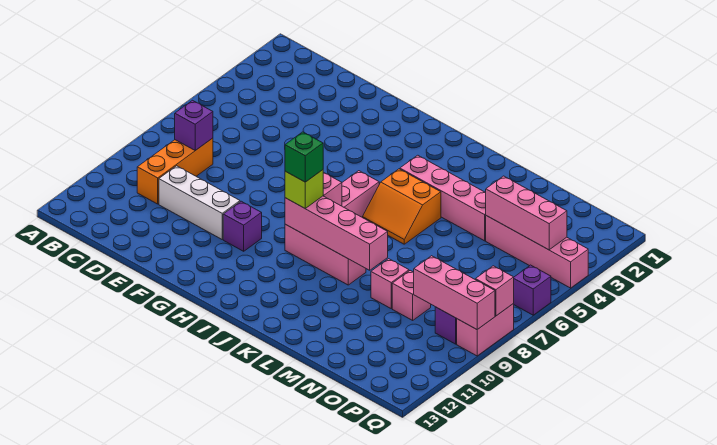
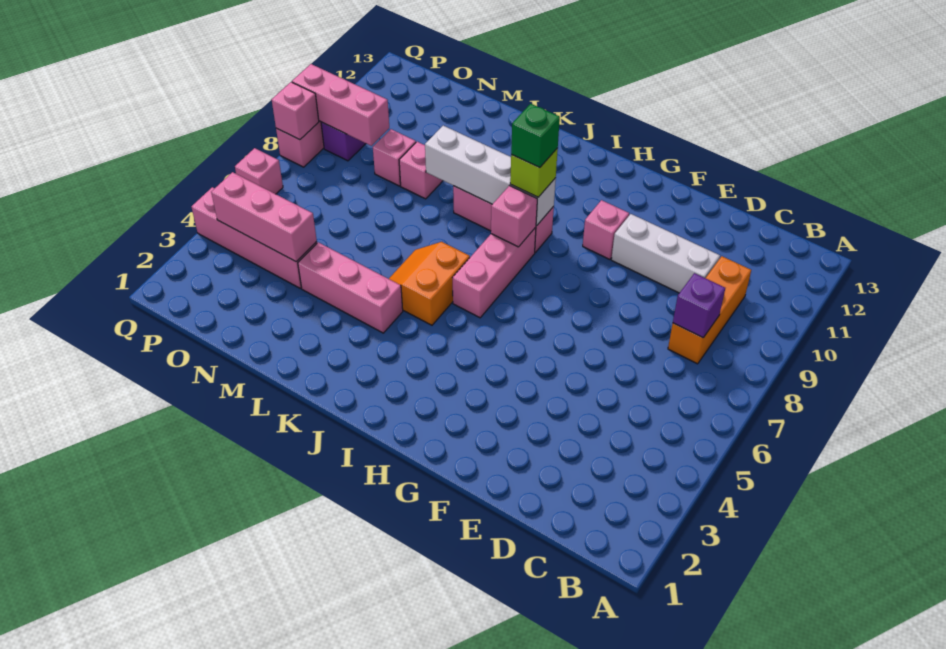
purple brick G10 level 1 -> pink brick G10 level 1
pink brick I9:L9 level 2 -> white brick I9:L9 level 2
pink brick J4:M4 level 1 -> pink brick K4:M4 level 1
orange slope J5:K6 level 1 top 5 -> orange slope J5:K6 level 1 top J
purple brick Q6 level 1 -> pink brick Q6 level 1

